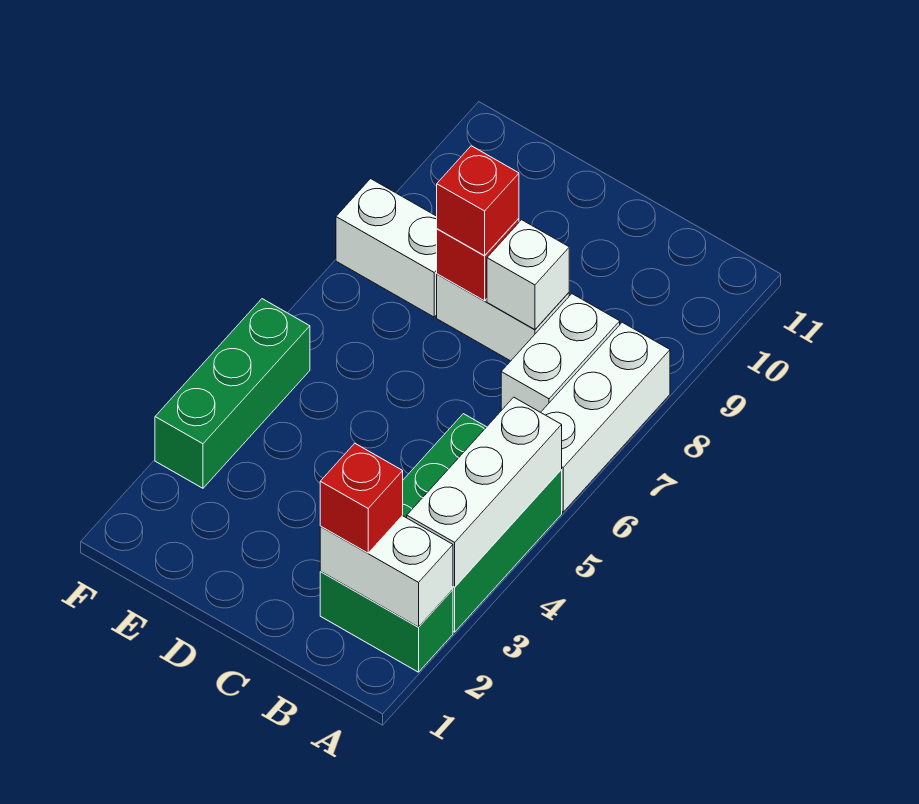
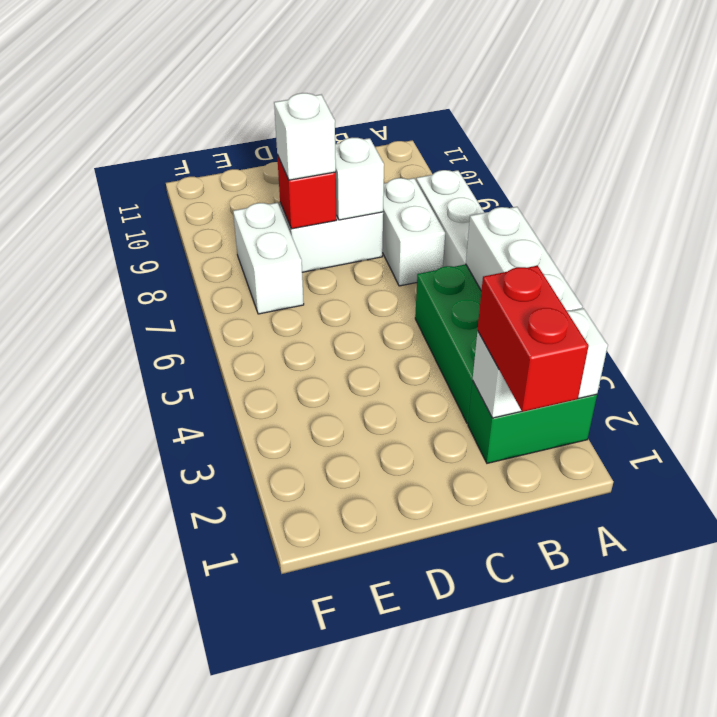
red brick B2 level 3 -> red brick B1:B2 level 3
red brick D8 level 3 -> white brick D8 level 3
white brick E8:F8 level 1 -> white brick E7:E8 level 1
green brick F3:F5 level 1 -> none

